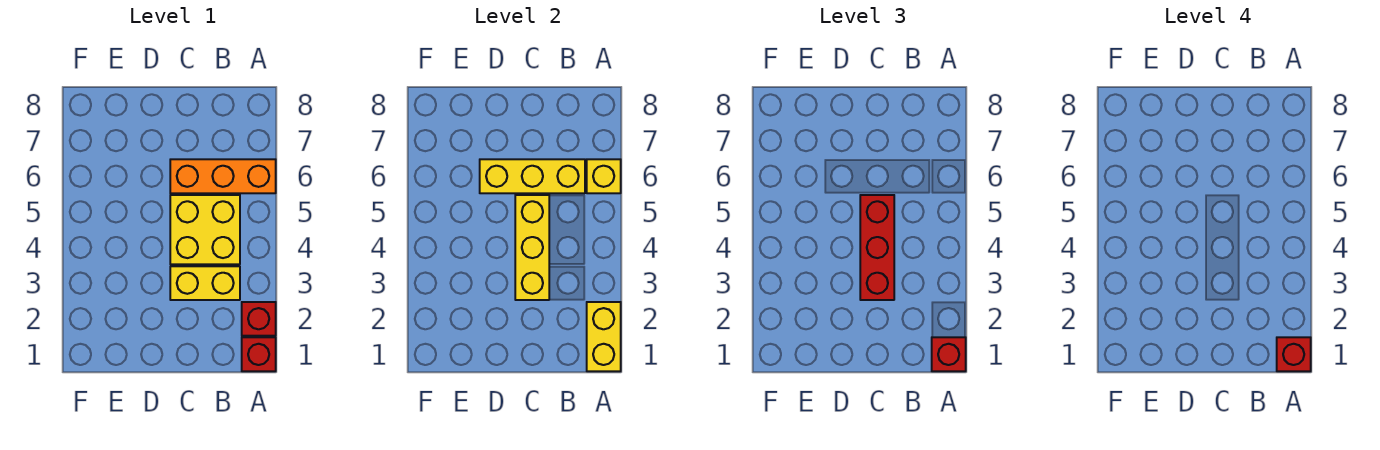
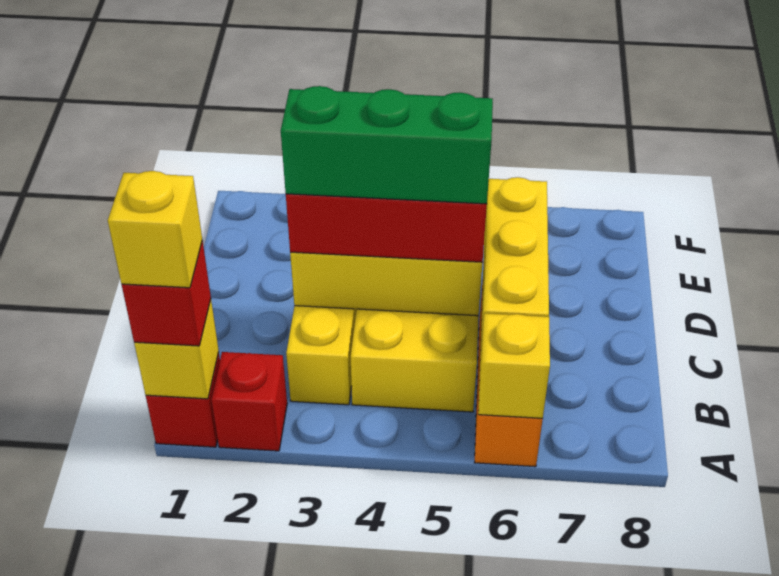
yellow brick A1:A2 level 2 -> yellow brick A1 level 2
red brick A1 level 4 -> yellow brick A1 level 4
none -> green brick C3:C5 level 4

